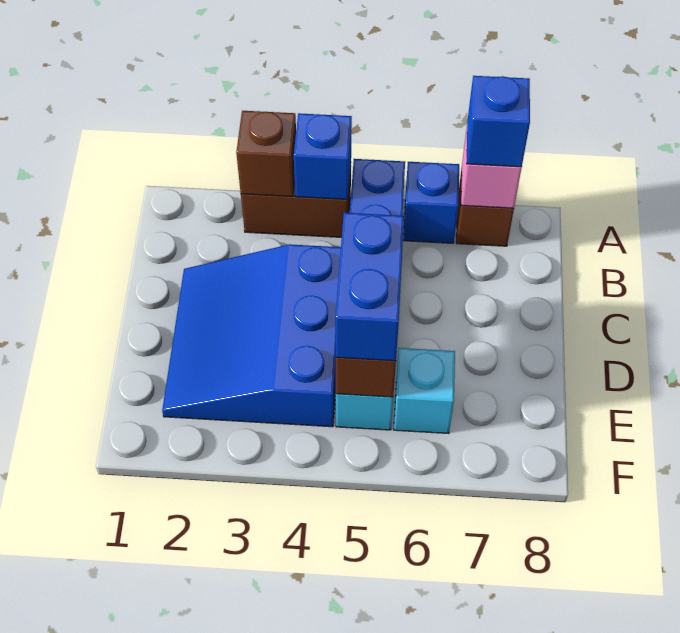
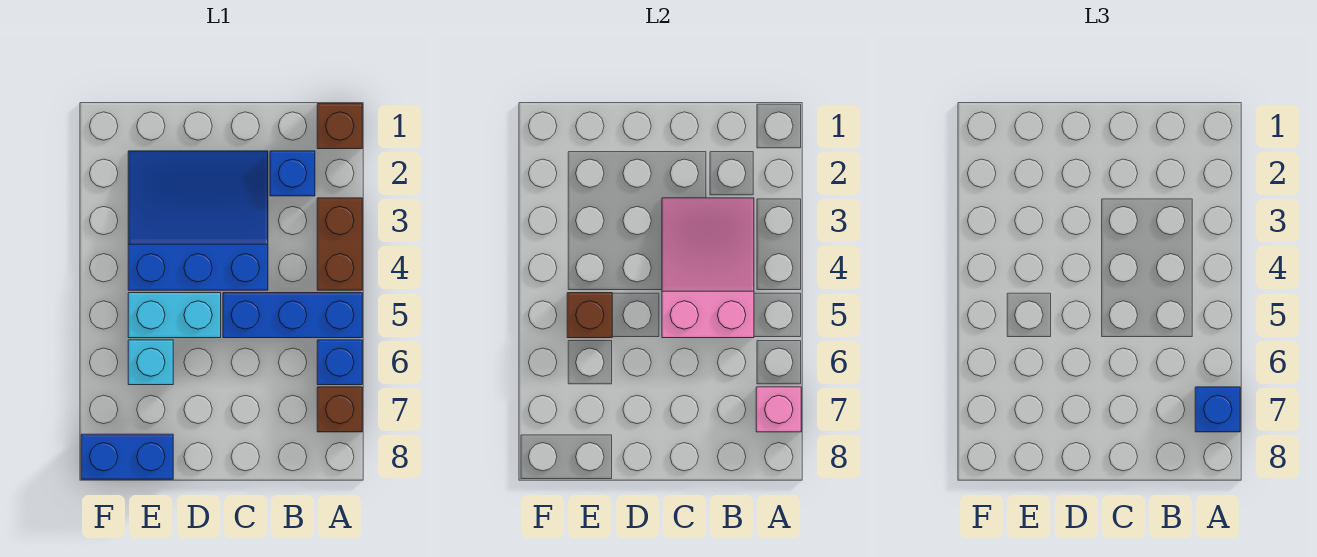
brown brick A3 level 2 -> brown brick A1 level 1
blue brick A4 level 2 -> blue brick B2 level 1
none -> pink slope B3:C5 level 2 top 5
blue brick D5:E5 level 3 -> blue brick E8:F8 level 1

